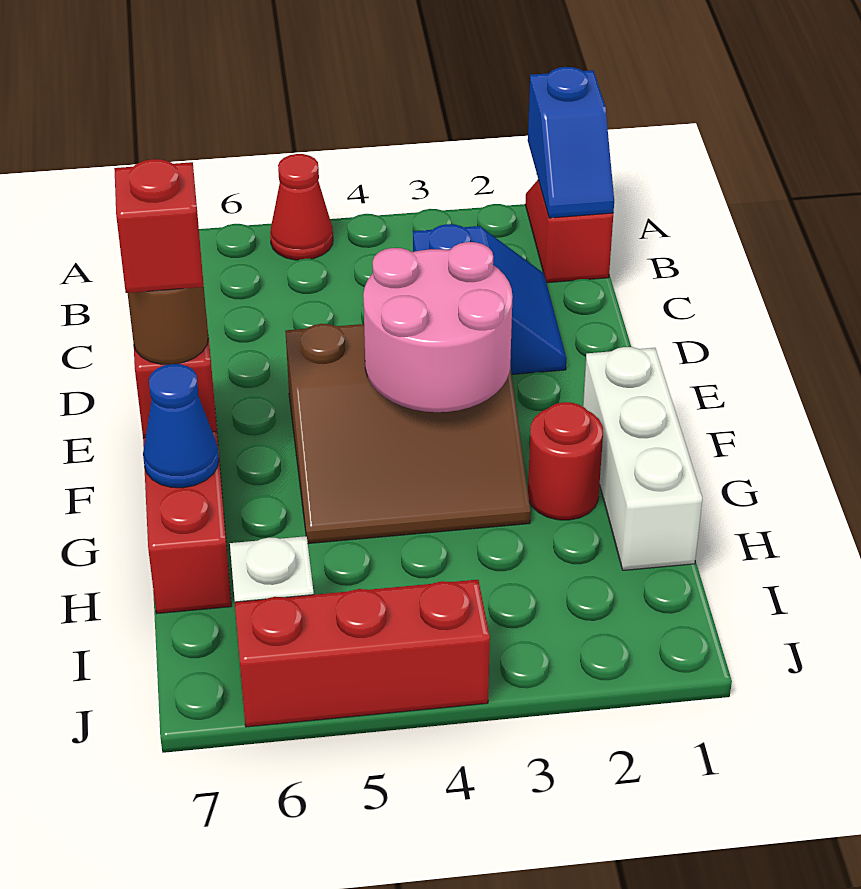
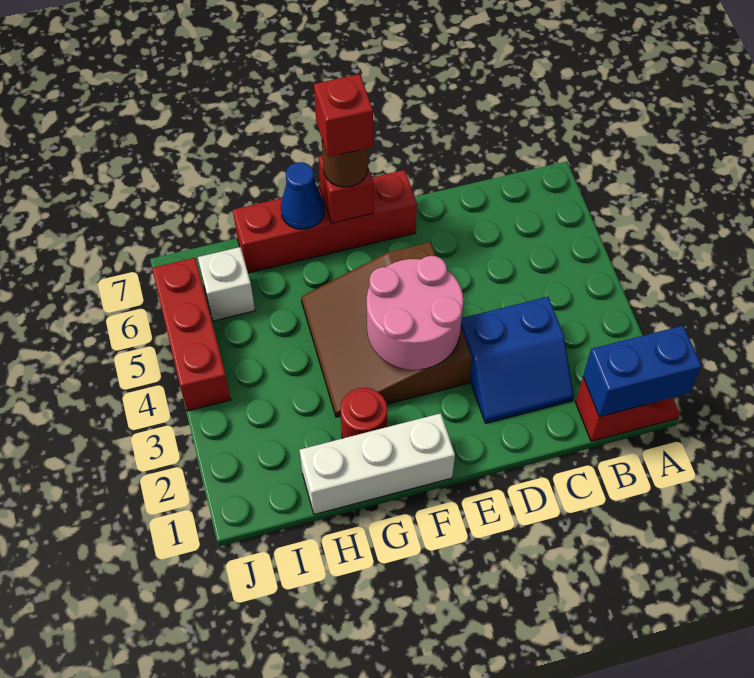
blue slope A1:B1 level 2 top A -> blue brick A1:B1 level 2
red cone A5 level 1 -> none

